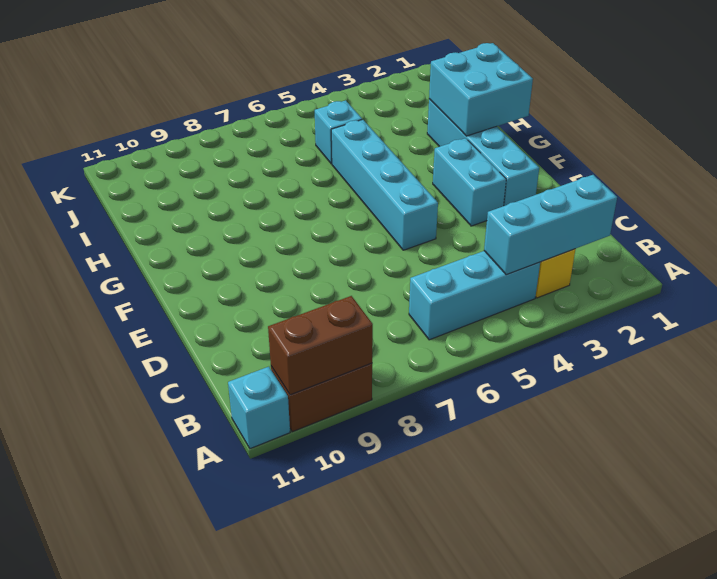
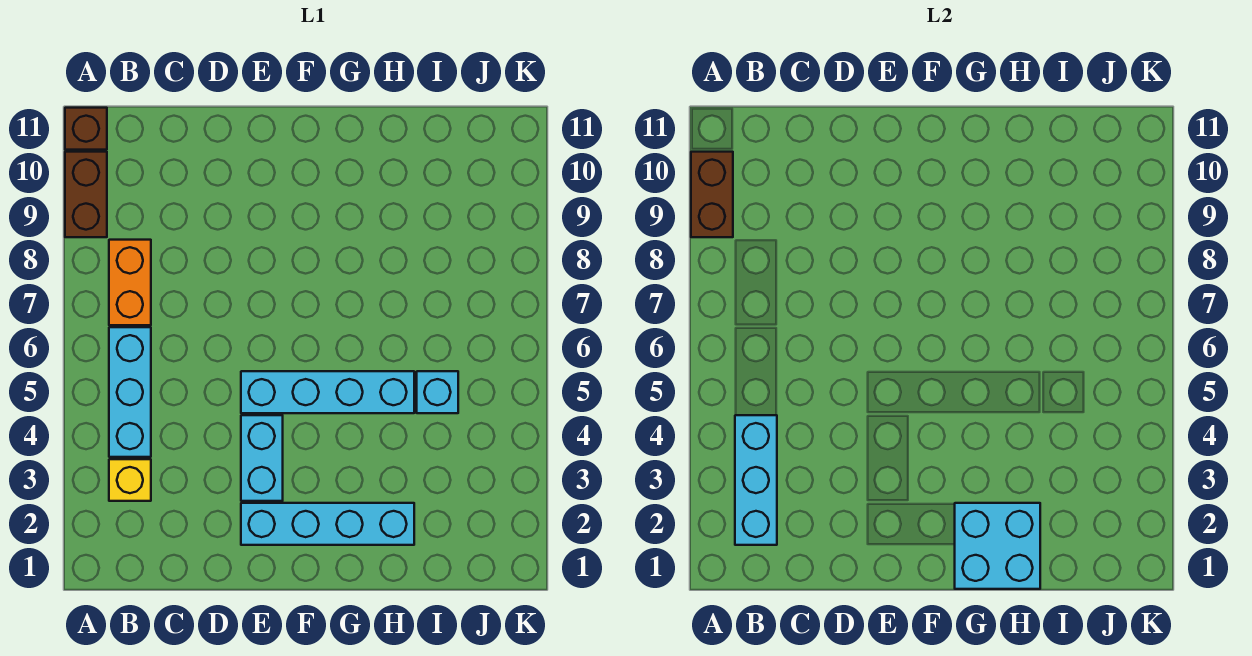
cyan brick A11 level 1 -> brown brick A11 level 1
none -> orange brick B7:B8 level 1
cyan brick E3:F3 level 1 -> cyan brick E3:E4 level 1

